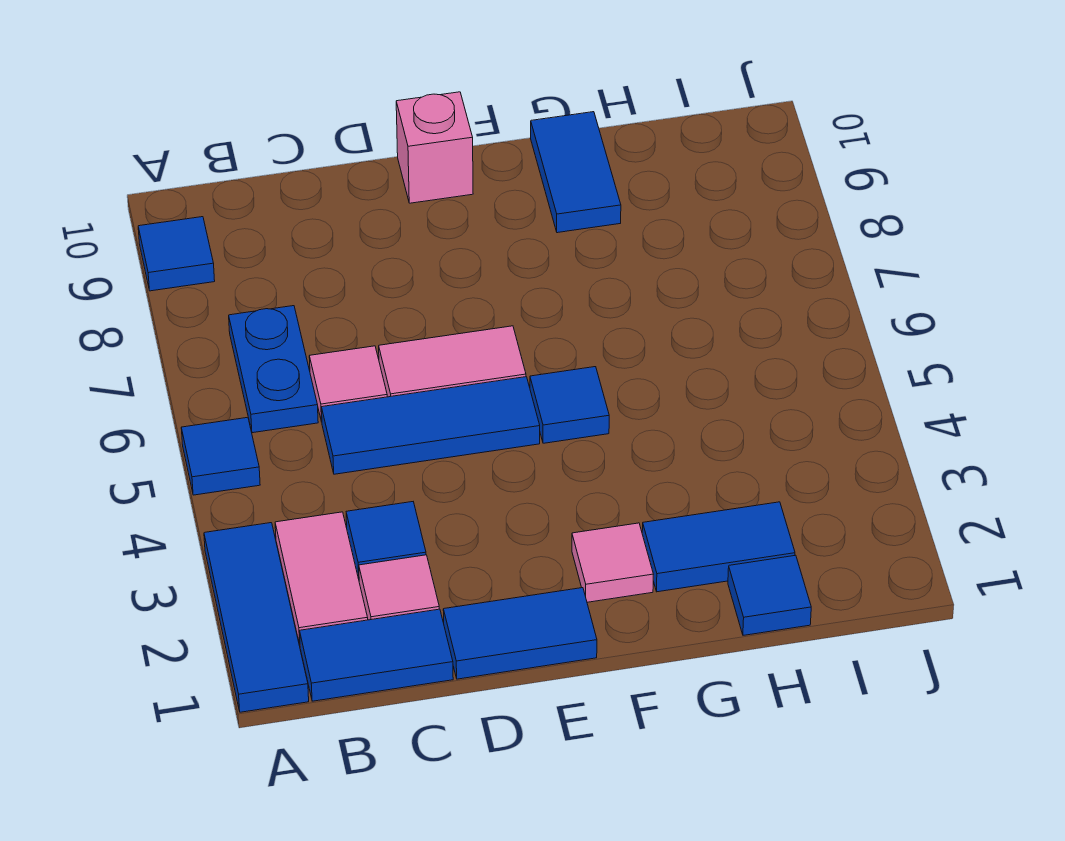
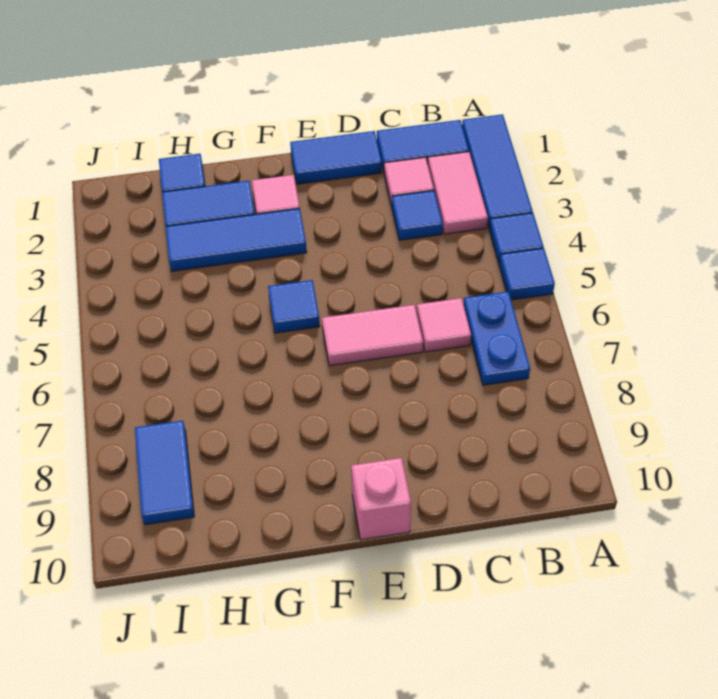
blue tile A9 level 1 -> blue tile A4 level 1
blue tile C5:E5 level 1 -> blue tile F3:H3 level 1
blue tile G9:G10 level 1 -> blue tile I8:I9 level 1

